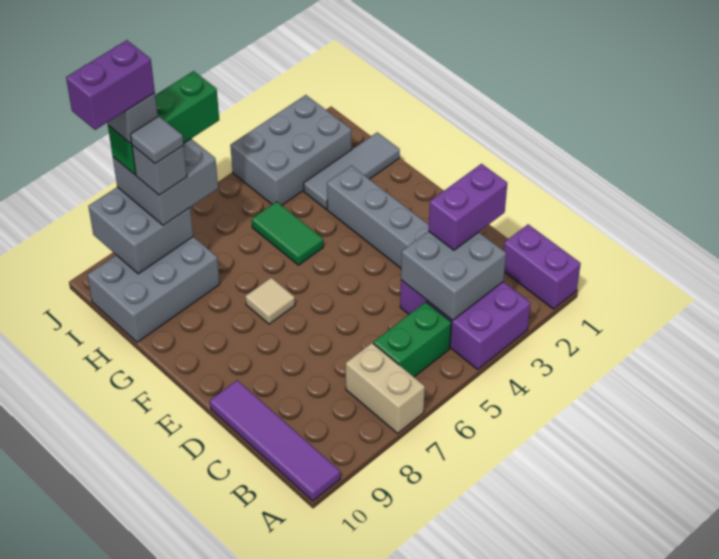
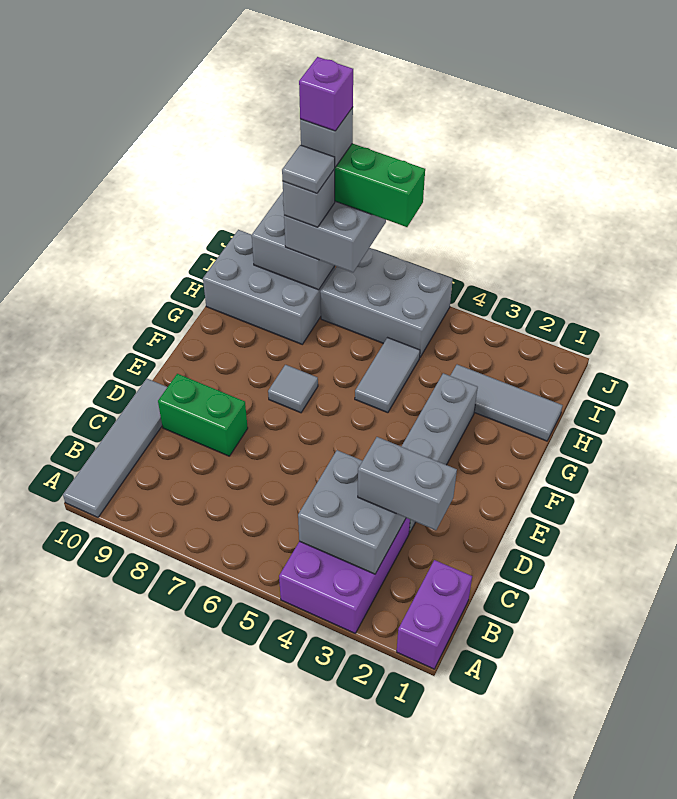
tan brick A7:B7 level 1 -> none
purple tile A10:D10 level 1 -> grey tile A10:D10 level 1
green brick B5:B6 level 1 -> green brick D8:D9 level 1
purple brick C2:C3 level 3 -> grey brick C2:C3 level 3
tan tile F7 level 1 -> grey tile F7 level 1
green tile G5:H5 level 1 -> grey tile G5:H5 level 1
grey brick I2:J4 level 1 -> grey brick I5:J7 level 1
purple brick J8:J9 level 6 -> purple brick J8 level 6

